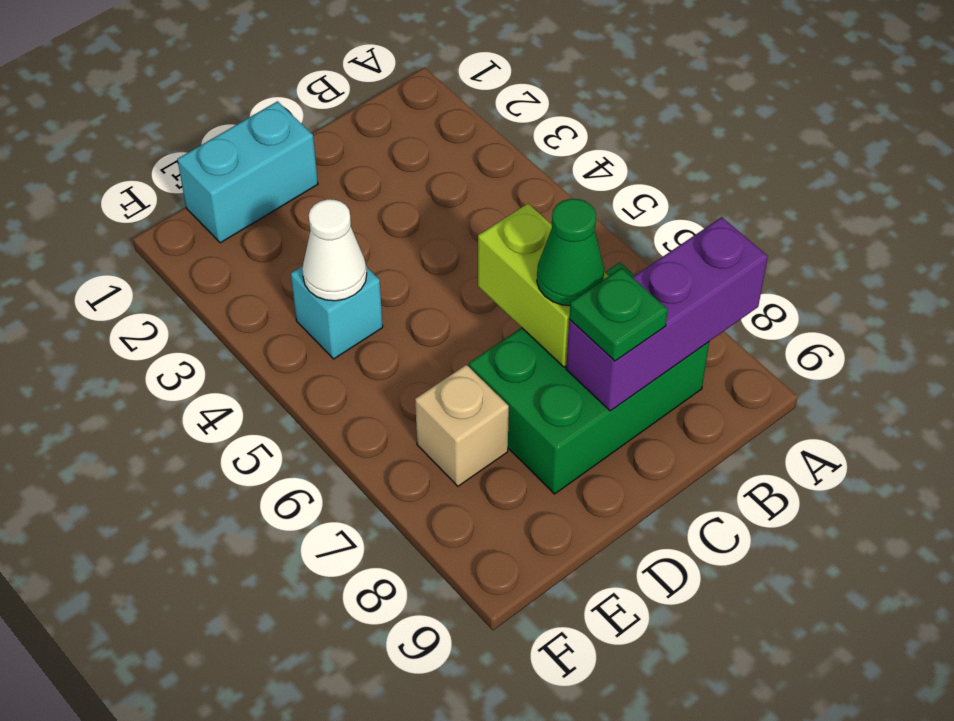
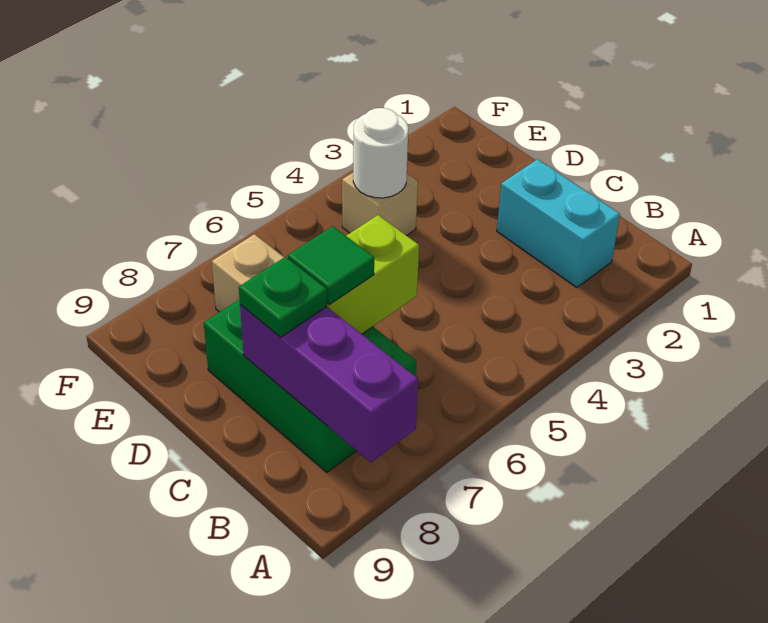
green cone C7 level 3 -> green tile C7 level 3
cyan brick D1:E1 level 1 -> cyan brick B2:C2 level 1
cyan brick E4 level 1 -> tan brick E4 level 1
white cone E4 level 2 -> white round brick E4 level 2

